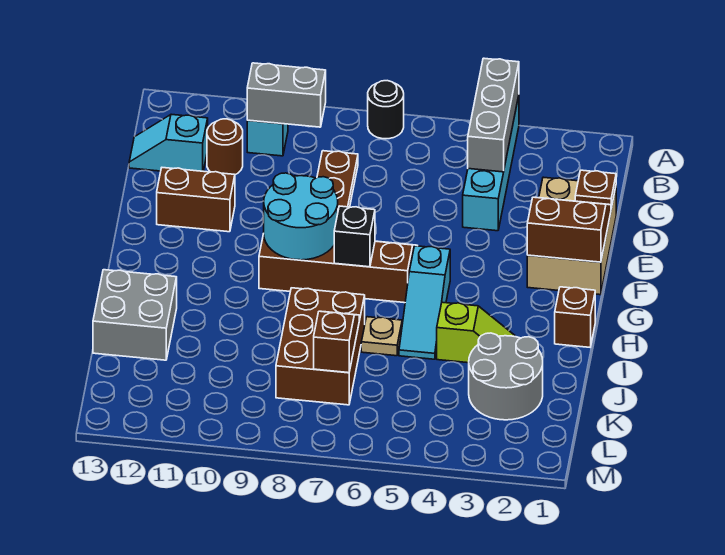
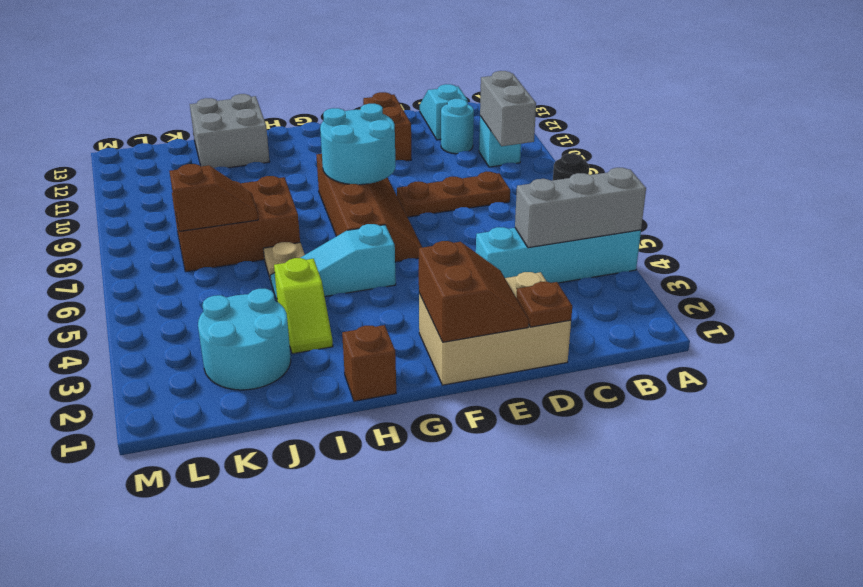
brown round brick C11 level 1 -> cyan round brick C11 level 1
black brick G7 level 2 -> none
grey round brick J2:K3 level 1 -> cyan round brick J2:K3 level 1

